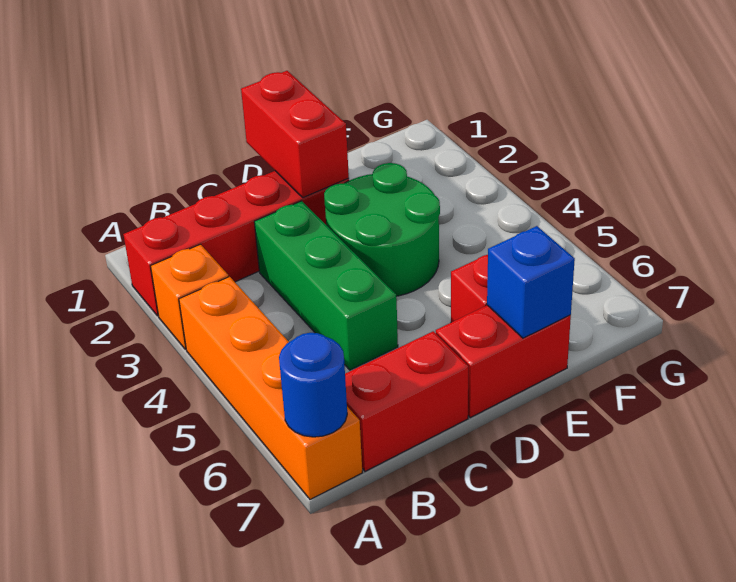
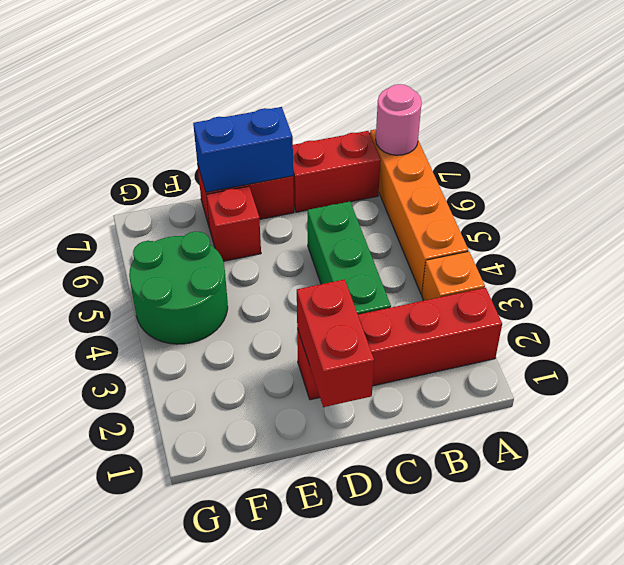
blue round brick A7 level 2 -> pink round brick A7 level 2
green round brick D3:E4 level 1 -> green round brick F4:G5 level 1
blue brick E7 level 2 -> blue brick D7:E7 level 2

